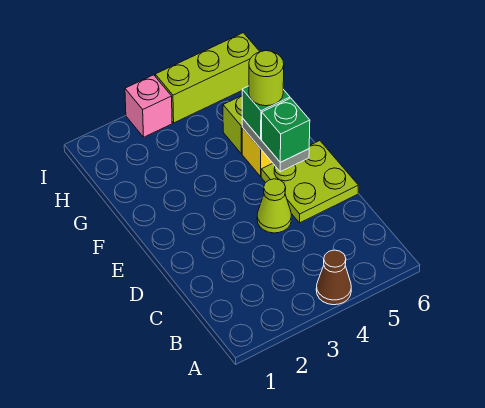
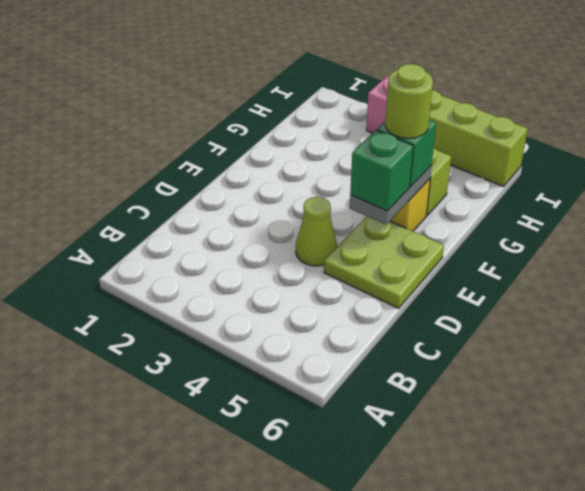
brown cone A4 level 1 -> none

